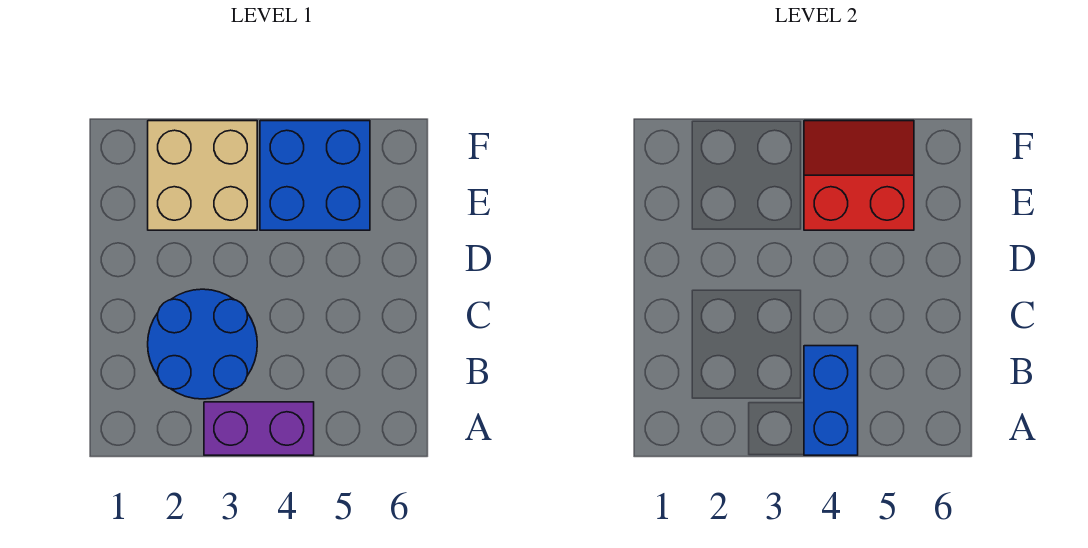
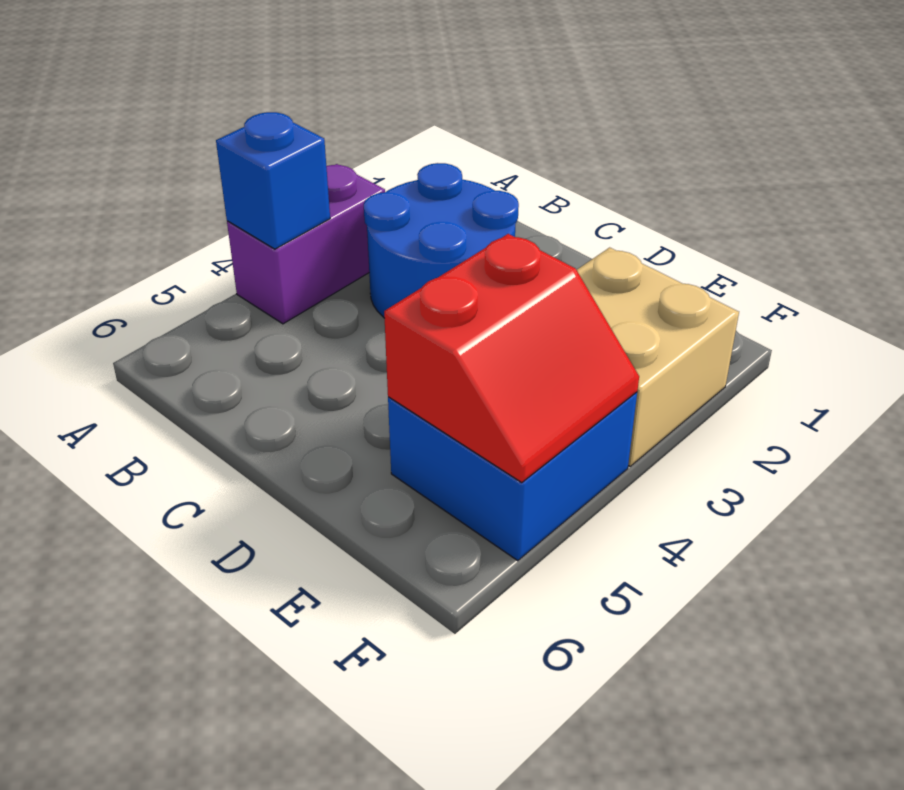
blue brick A4:B4 level 2 -> blue brick A4 level 2

